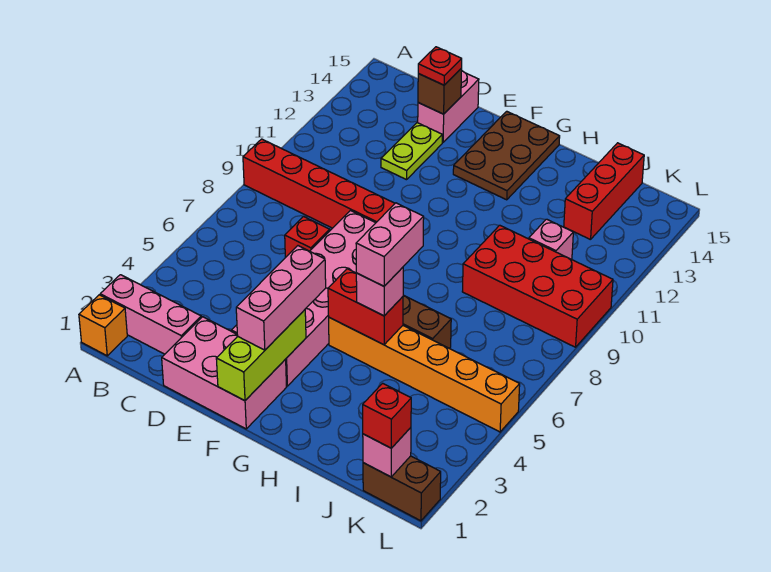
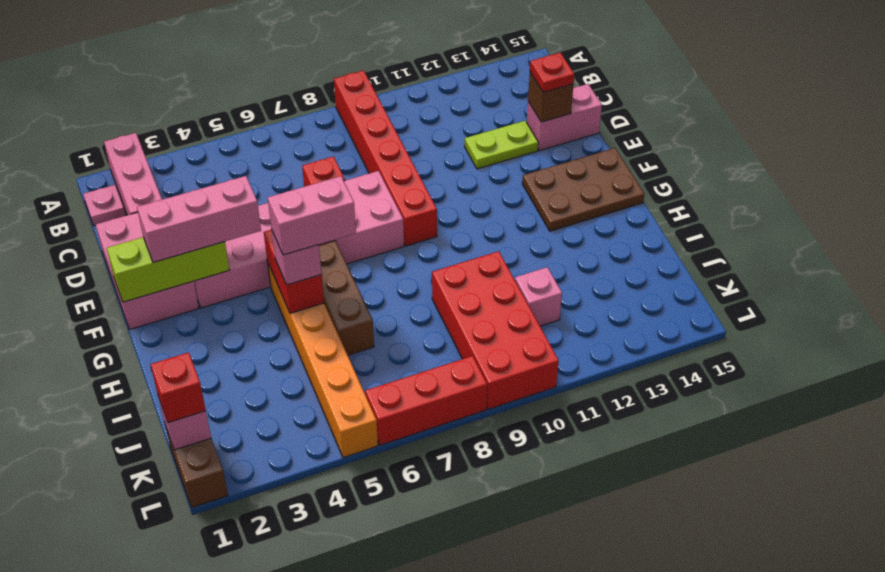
orange brick A1 level 1 -> none
none -> pink plate B1 level 1
red brick J13:J15 level 1 -> red brick L6:L8 level 1

